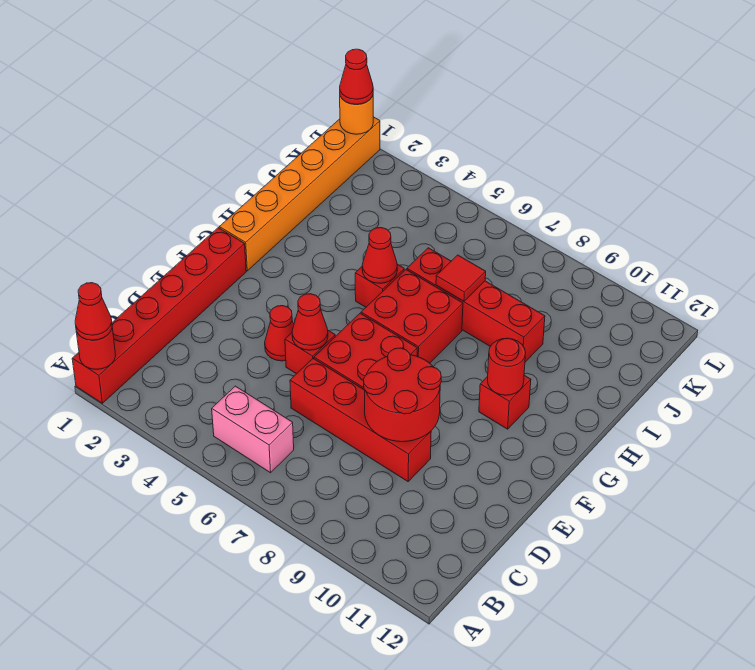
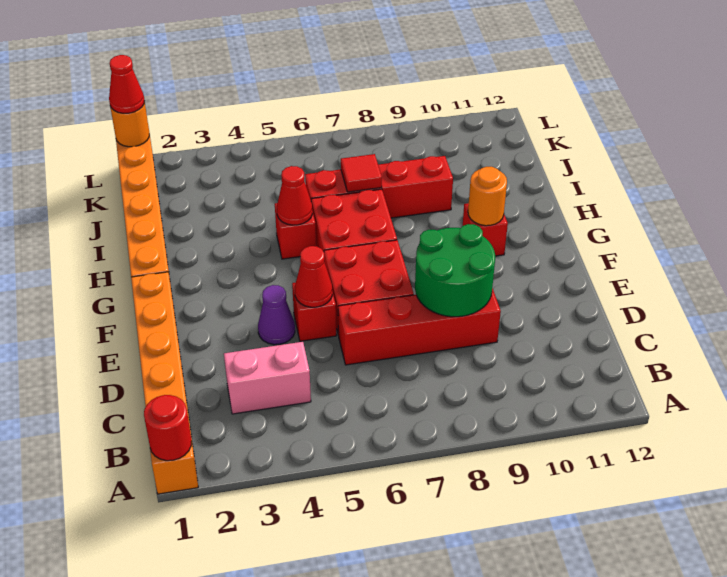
red brick A1:F1 level 1 -> orange brick A1:F1 level 1
red cone A1 level 3 -> none
pink brick B5:B6 level 1 -> pink brick C3:C4 level 1
red round brick D8:E9 level 2 -> green round brick D8:E9 level 2
red cone E4 level 1 -> purple cone E4 level 1
red round brick G10 level 2 -> orange round brick G10 level 2

